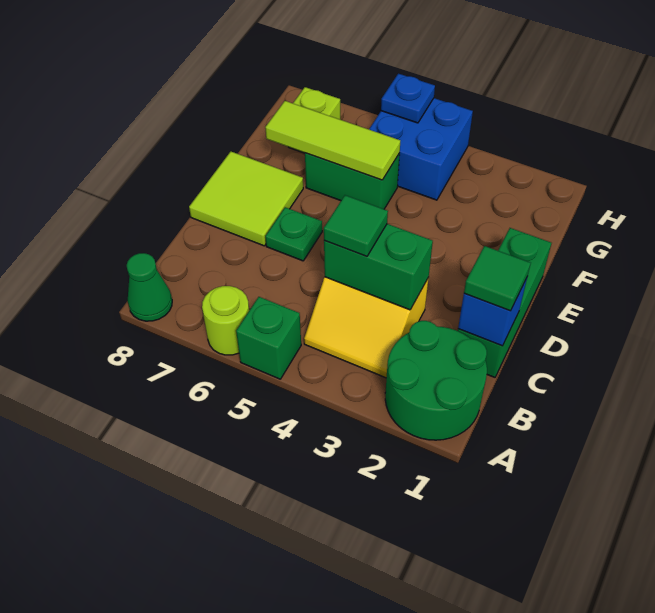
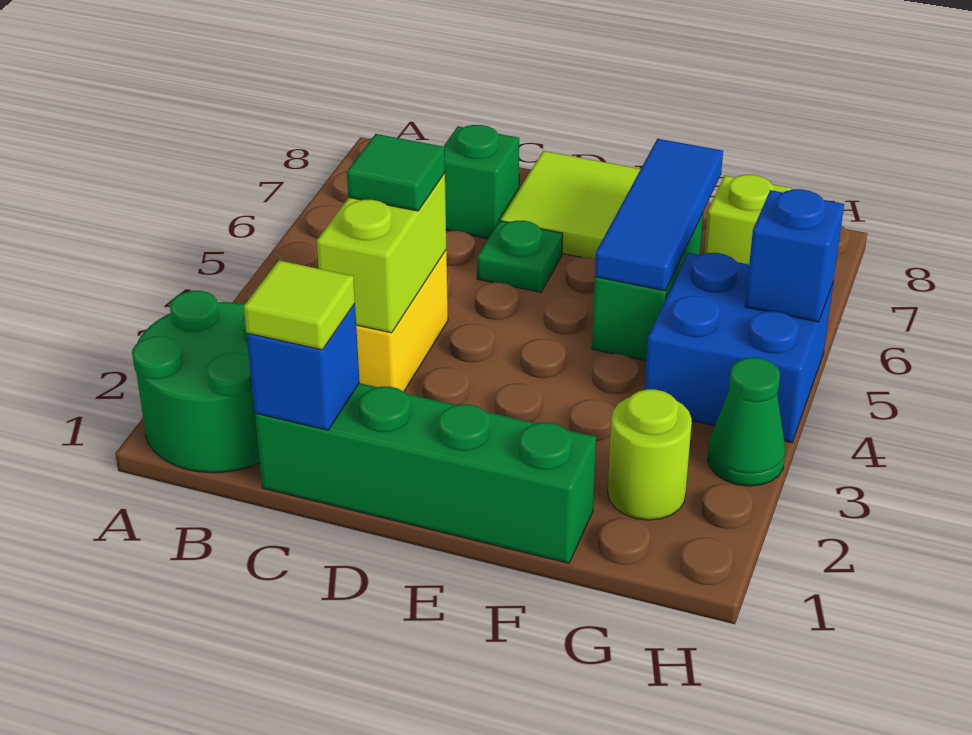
green brick A5 level 1 -> green brick C7 level 1
lime round brick A6 level 1 -> lime round brick G2 level 1
green cone A8 level 1 -> green cone H3 level 1
green brick C1:E1 level 1 -> green brick C1:F1 level 1
green tile C1 level 3 -> lime tile C1 level 3
green brick C3:C4 level 2 -> lime brick C3:C4 level 2
lime tile F5:F7 level 2 -> blue tile F5:F7 level 2
blue plate H5 level 2 -> blue brick H5 level 2

